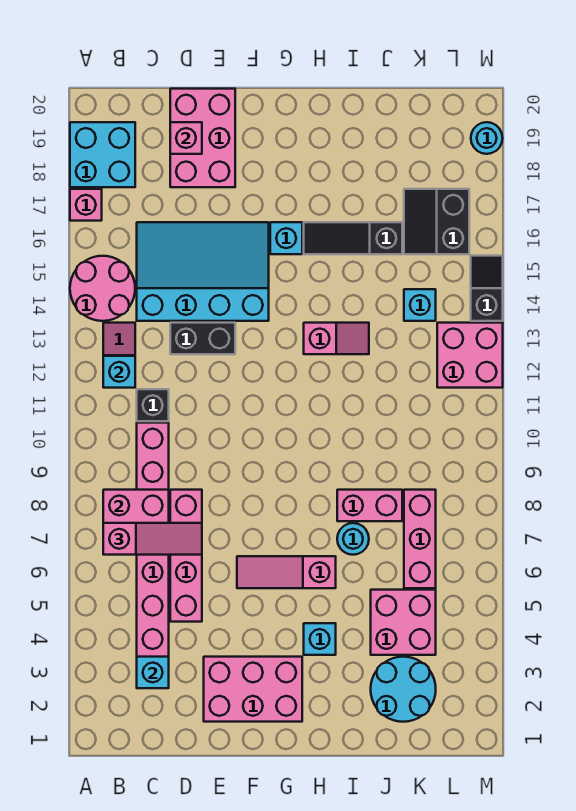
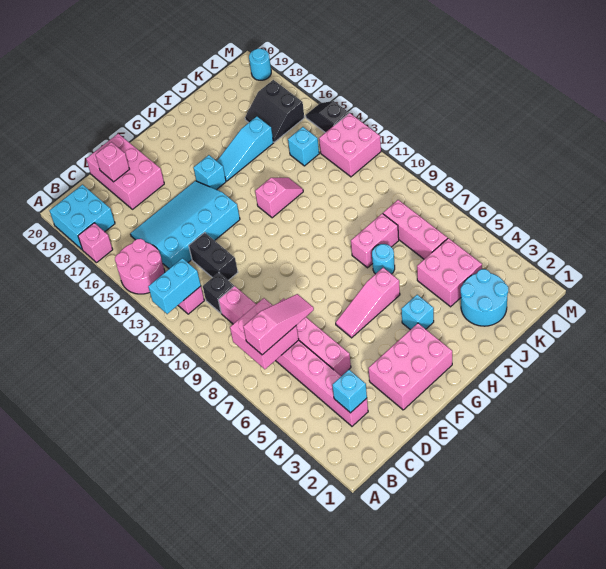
cyan brick B12 level 2 -> cyan brick A12:B12 level 2
black brick D13:E13 level 1 -> black brick D12:D13 level 1
black slope H16:J16 level 1 top J -> cyan slope H16:J16 level 1 top J

